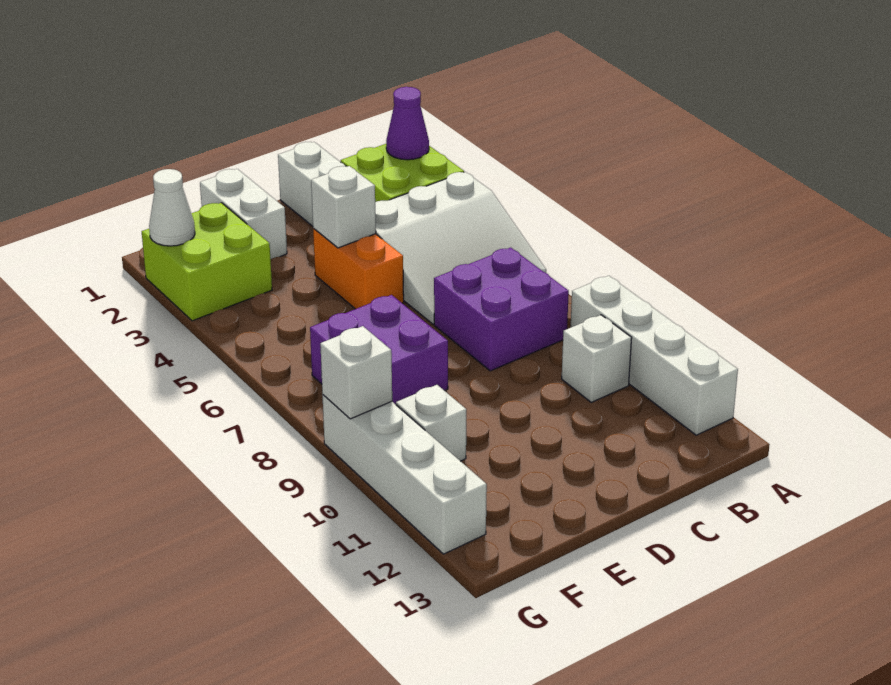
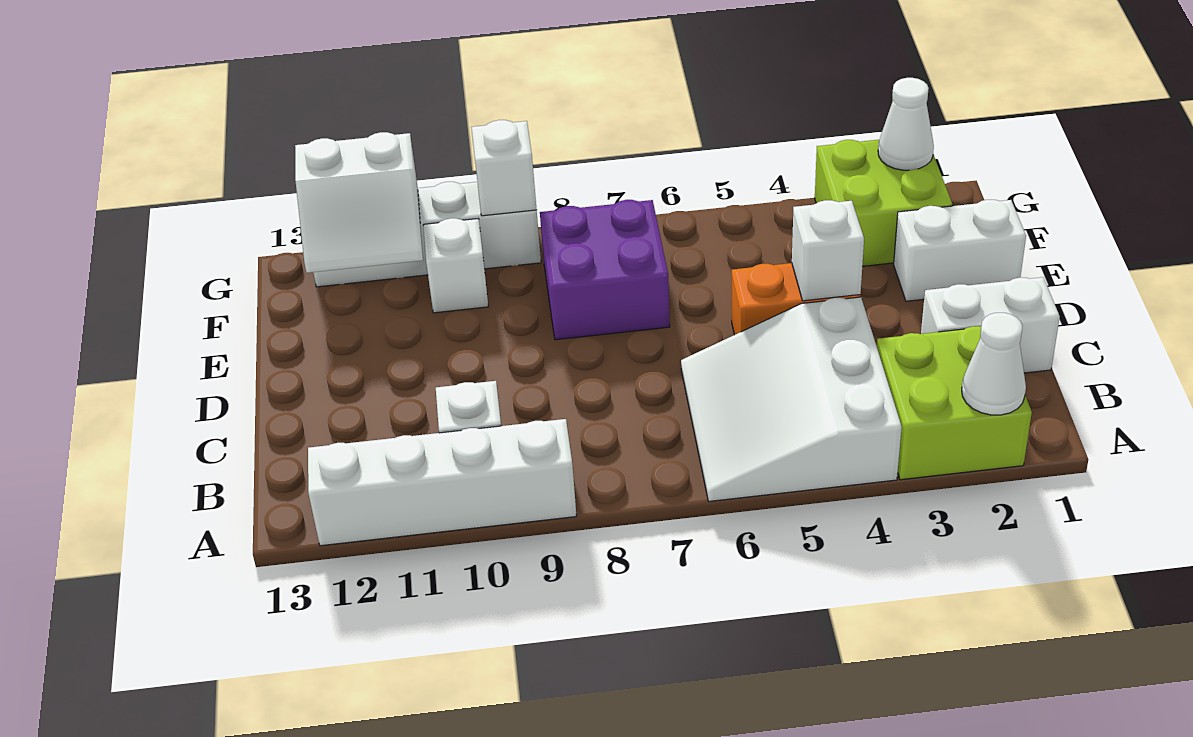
purple cone A2 level 2 -> white cone A2 level 2
purple brick B7:C8 level 1 -> none
none -> white slope F11:G12 level 2 top G

